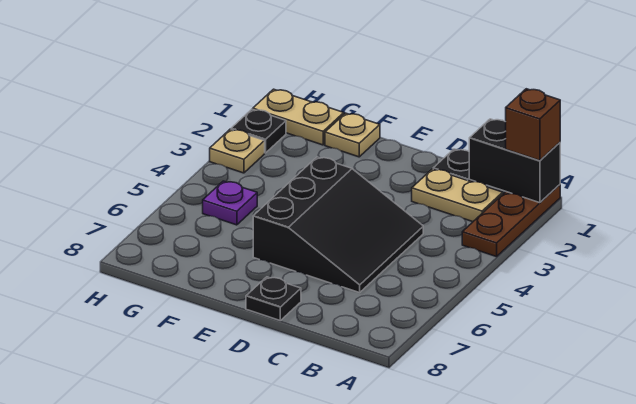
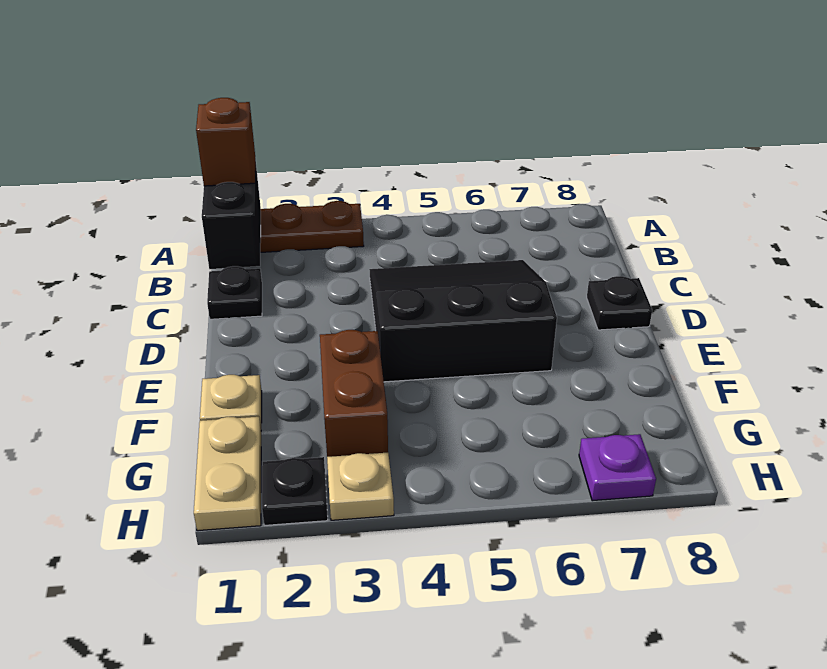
tan plate B2:C2 level 1 -> none
none -> brown brick F3:G3 level 1
purple plate G5 level 1 -> purple plate H7 level 1

